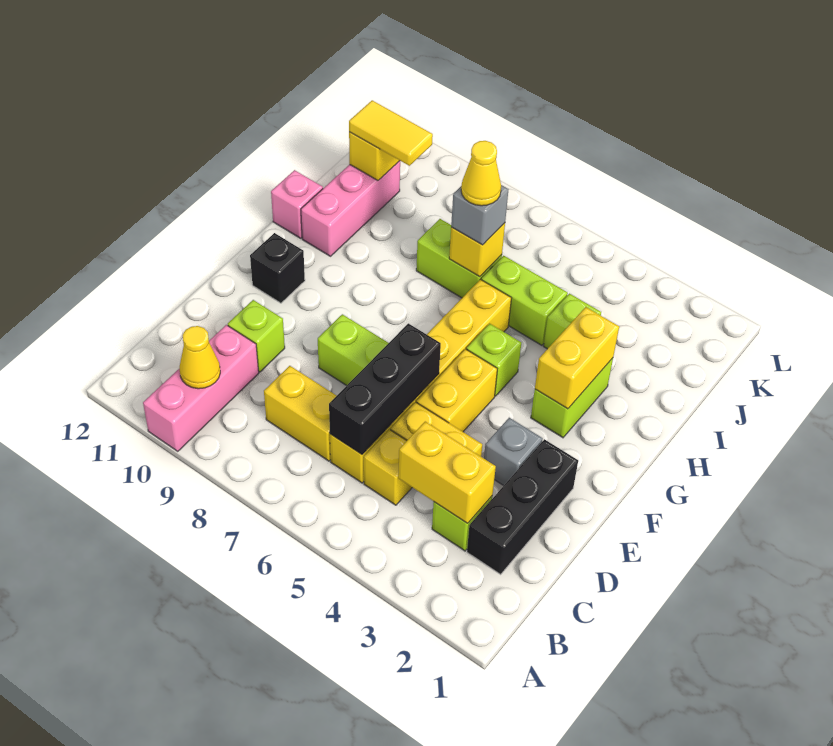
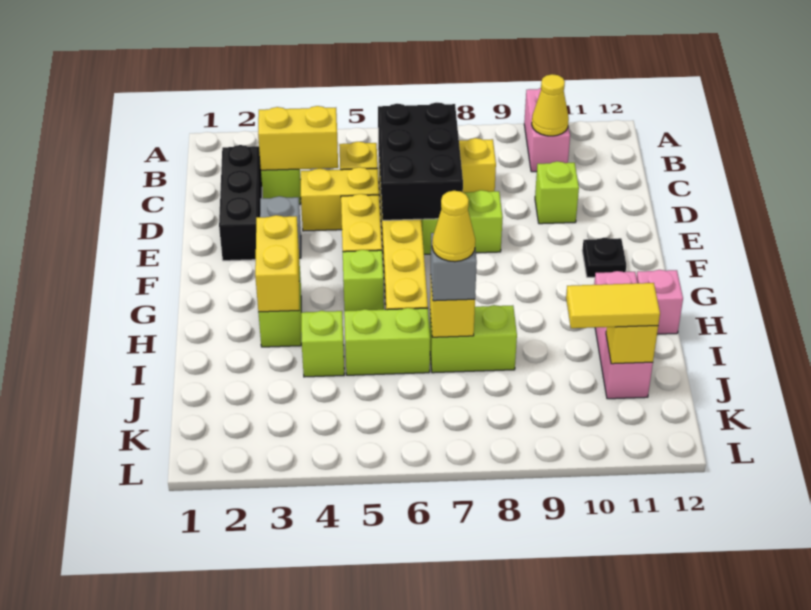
pink brick A10:C10 level 1 -> pink brick A10:B10 level 1
black brick C6:E6 level 2 -> black brick C6:E7 level 2
black brick F11 level 1 -> black plate F11 level 1

